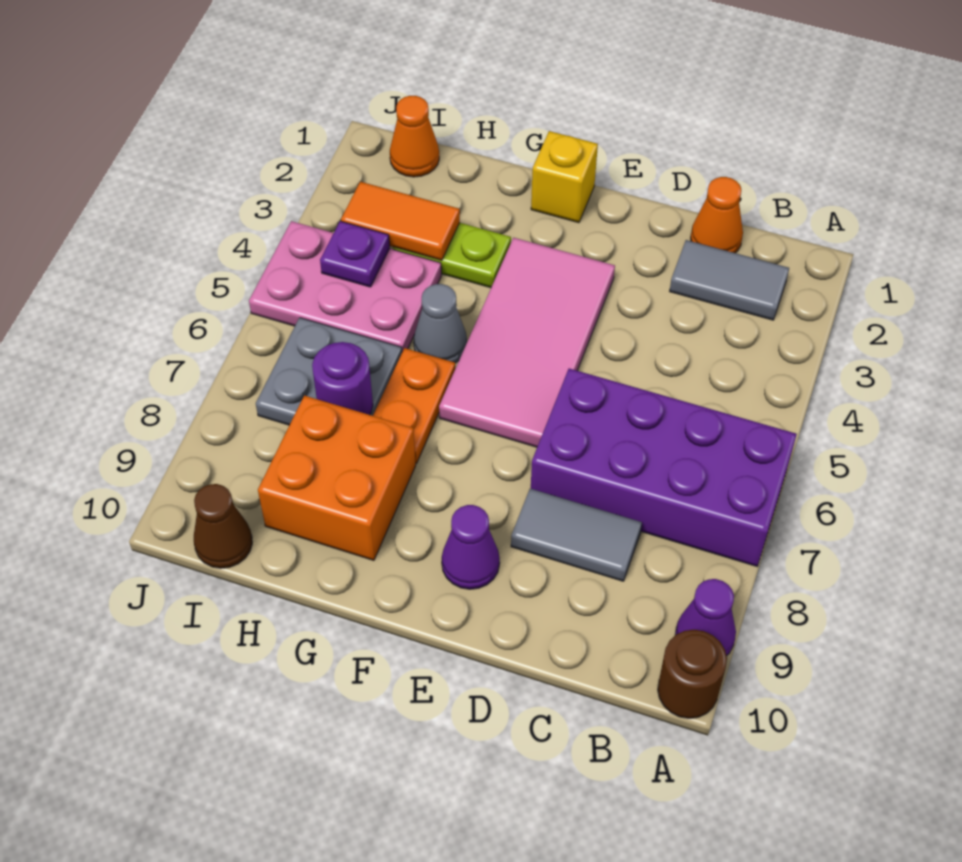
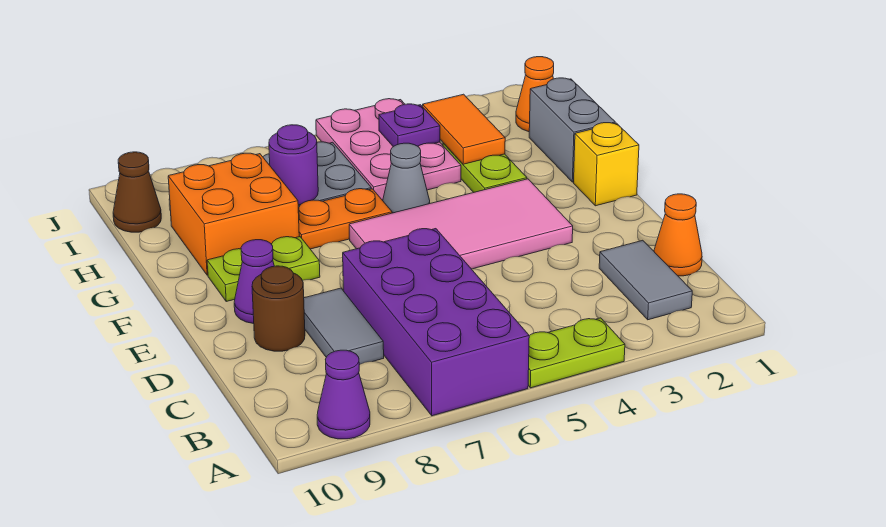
none -> lime plate A4:A5 level 1
brown round brick A10 level 1 -> brown round brick D9 level 1
none -> lime plate F8:F9 level 1
none -> grey brick G1:H1 level 1

